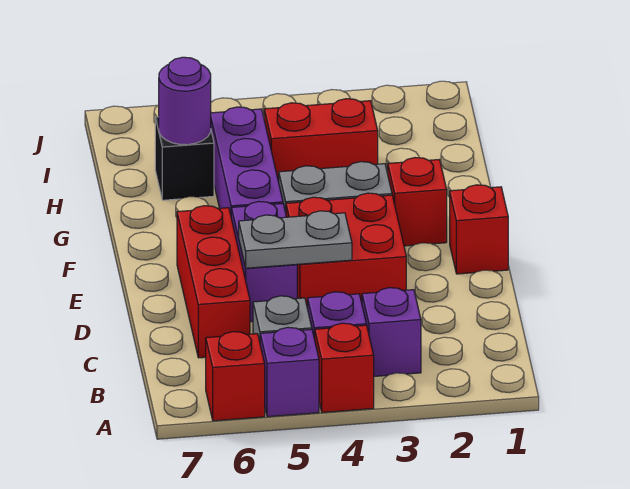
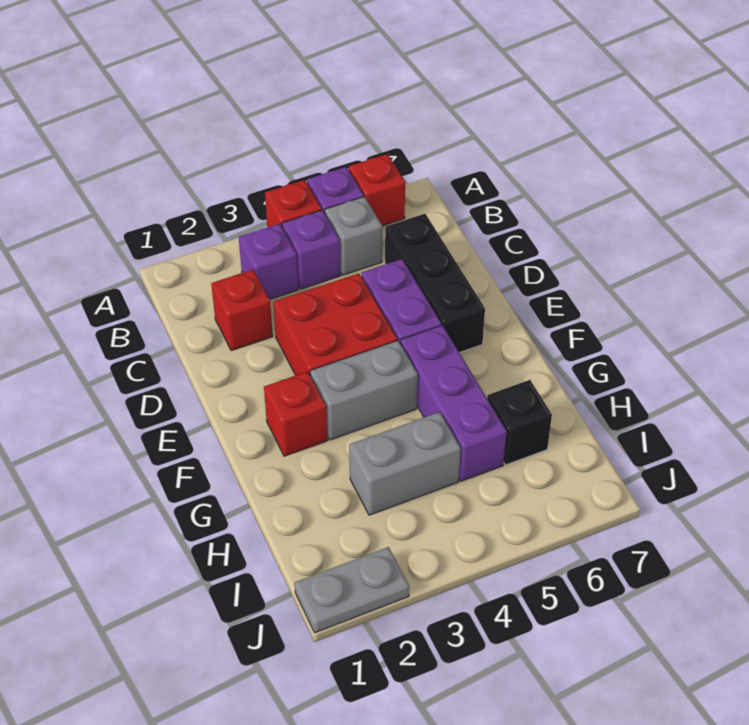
red brick C6:E6 level 1 -> black brick C6:E6 level 1
grey plate D4:D5 level 2 -> grey plate J1:J2 level 1
red brick E1 level 1 -> red brick C2 level 1
red brick H3:H4 level 1 -> grey brick H3:H4 level 1
purple round brick H6 level 2 -> none

